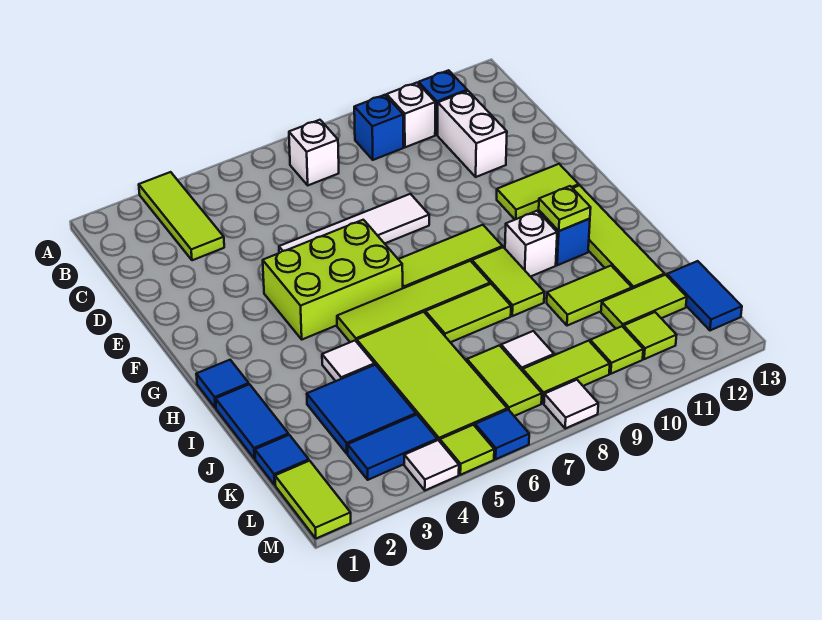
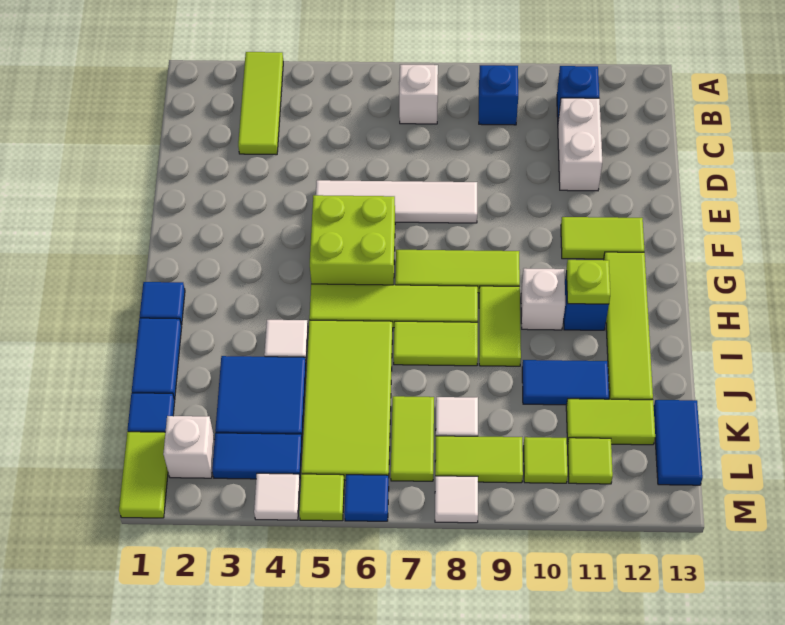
white brick B10 level 1 -> white brick L2 level 1
lime brick F4:G6 level 1 -> lime brick F5:G6 level 1
lime tile J10:J11 level 1 -> blue tile J10:J11 level 1

